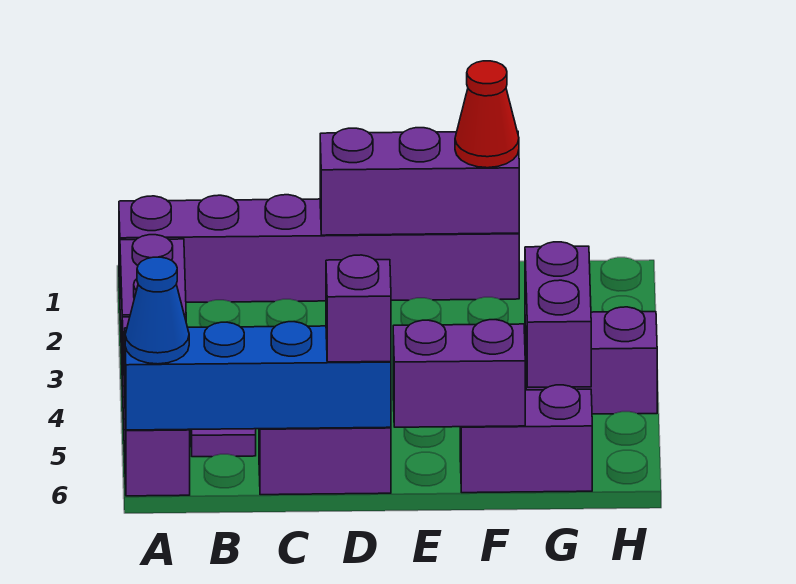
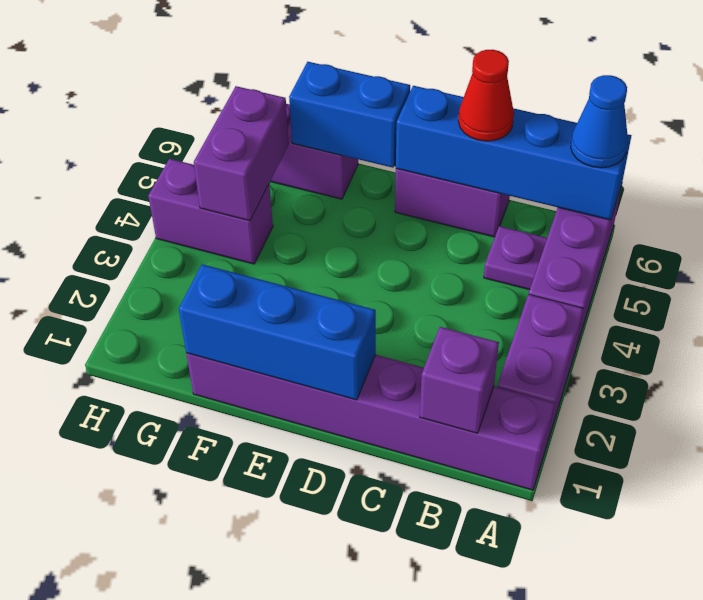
purple brick D1:F1 level 2 -> blue brick D1:F1 level 2
purple brick D6 level 3 -> purple brick B1 level 2
purple brick E6:F6 level 2 -> blue brick E6:F6 level 2
red cone F1 level 3 -> red cone C6 level 3

